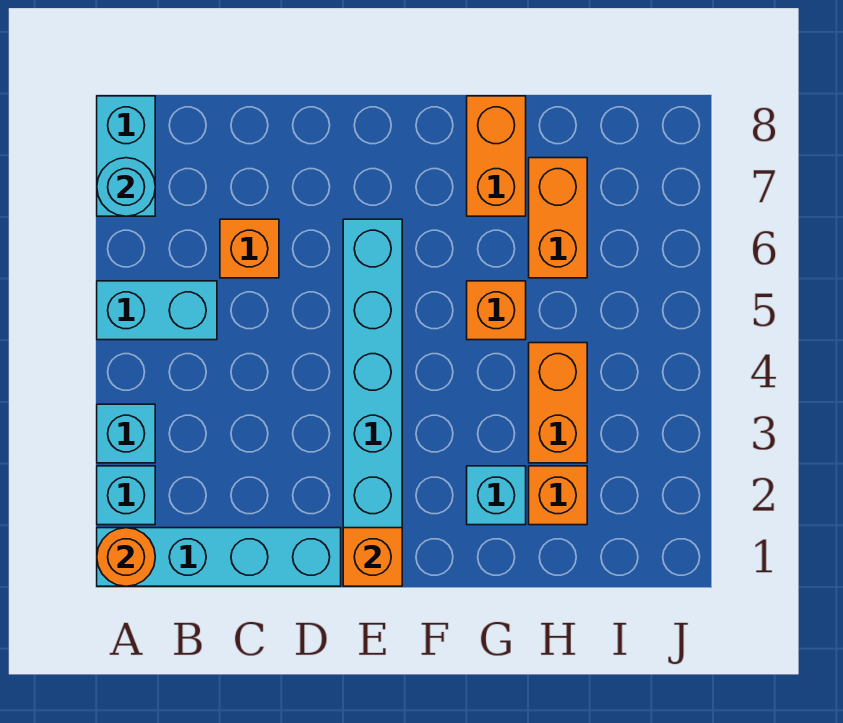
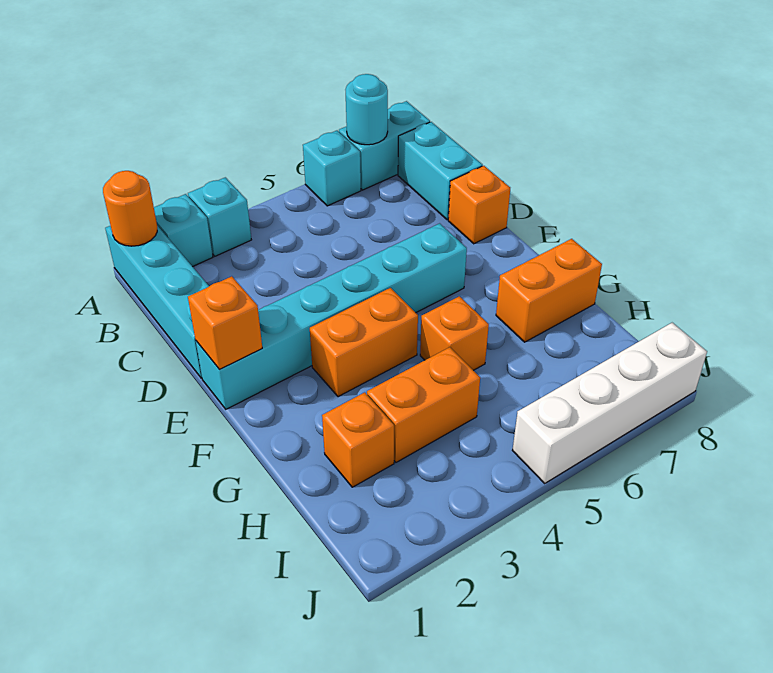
cyan brick A5:B5 level 1 -> cyan brick B8:C8 level 1
orange brick C6 level 1 -> orange brick D8 level 1
cyan brick G2 level 1 -> cyan brick A6 level 1
orange brick H6:H7 level 1 -> orange brick F3:F4 level 1
none -> white brick J5:J8 level 1

